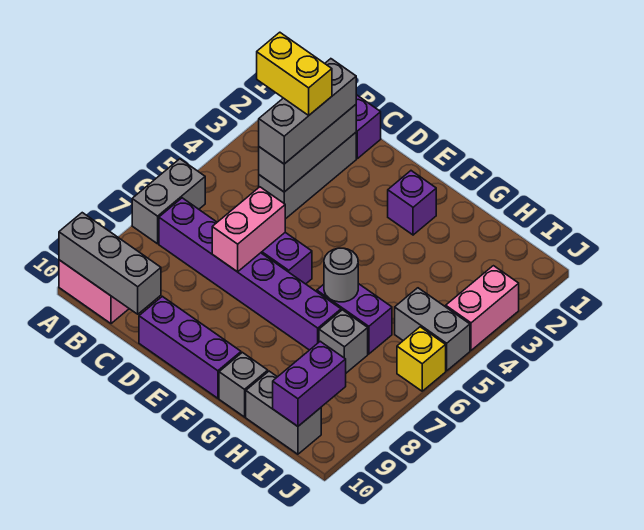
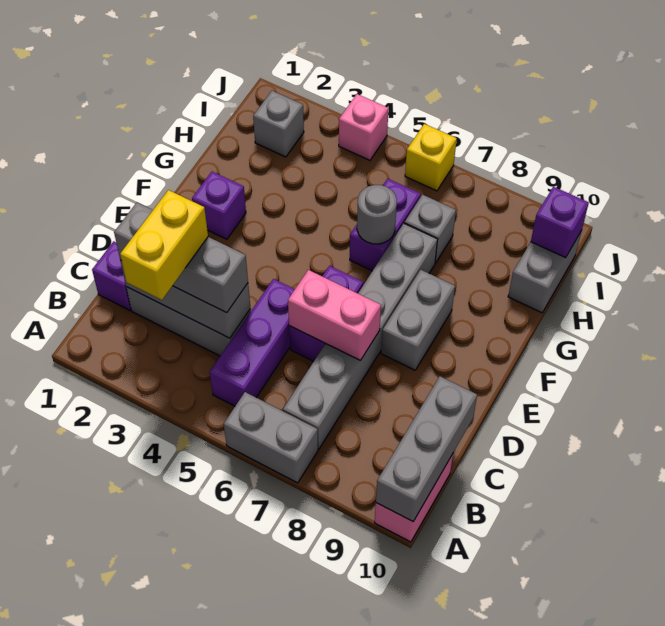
purple brick B7:G7 level 1 -> grey brick B7:G7 level 1
purple brick D10:F10 level 1 -> purple brick B5:D5 level 1
grey brick G10 level 1 -> grey brick I2 level 1
grey brick I5:J5 level 1 -> grey brick E8:F8 level 1
purple brick I9:I10 level 2 -> purple brick I10 level 2
pink brick J3:J4 level 1 -> pink brick J4 level 1

